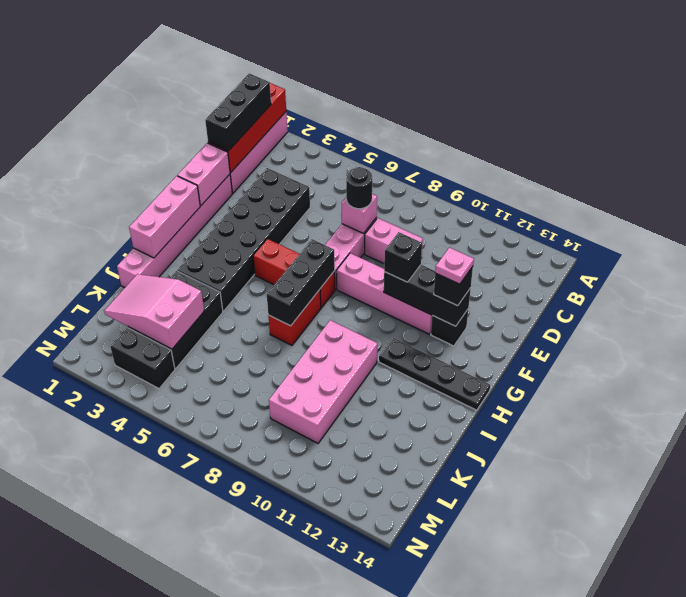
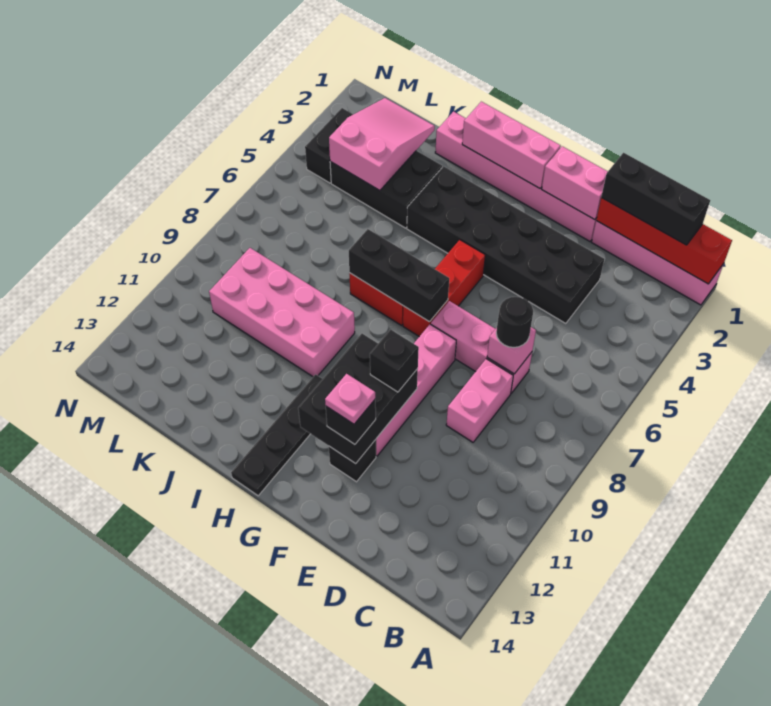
black brick F10:F12 level 2 -> black brick F10:G12 level 2

